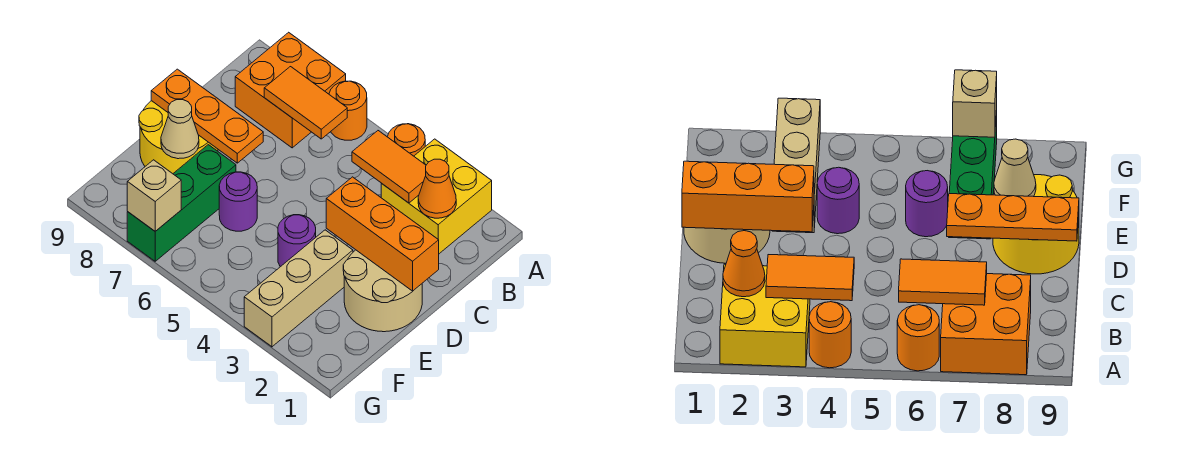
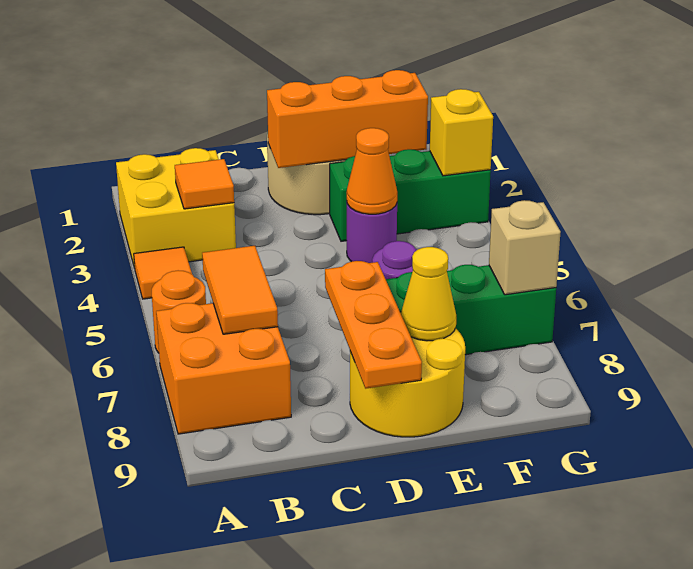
orange round brick A4 level 1 -> orange tile A4 level 1
orange cone B2 level 2 -> orange cone E4 level 2
orange tile B3:B4 level 2 -> orange tile B3 level 2
orange brick D1:D3 level 2 -> orange brick D2:F2 level 2
tan brick E3:G3 level 1 -> green brick E3:G3 level 1
tan cone E8 level 2 -> yellow cone E8 level 2
none -> yellow brick G3 level 2

